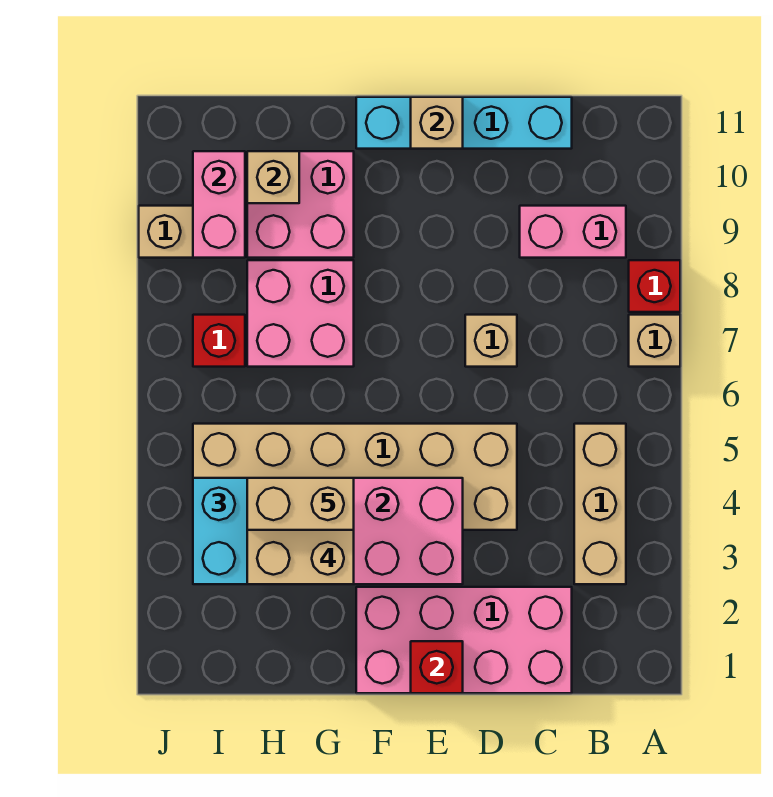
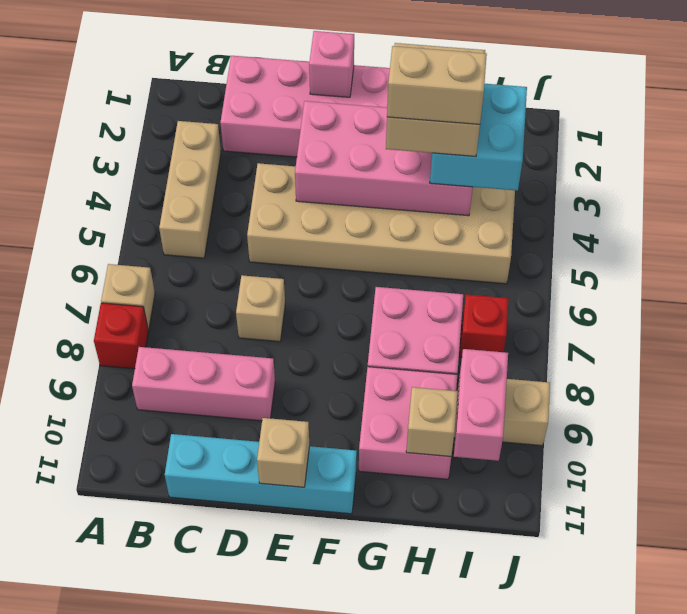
pink brick B9:C9 level 1 -> pink brick B9:D9 level 1
red brick E1 level 2 -> pink brick E1 level 2

